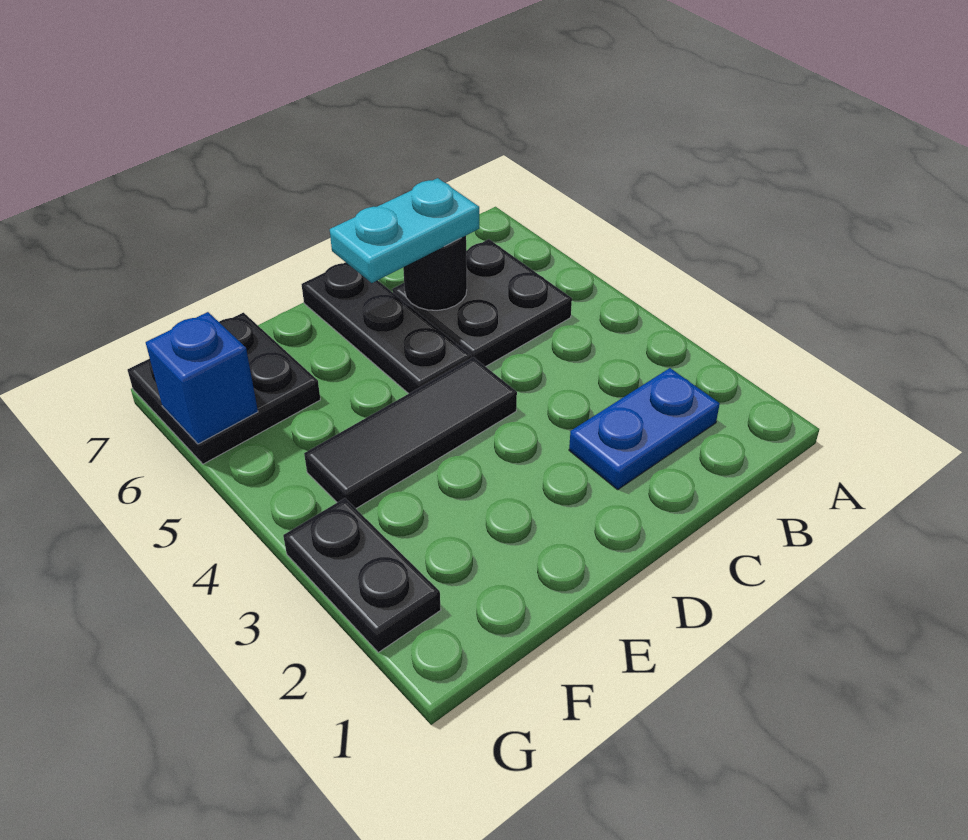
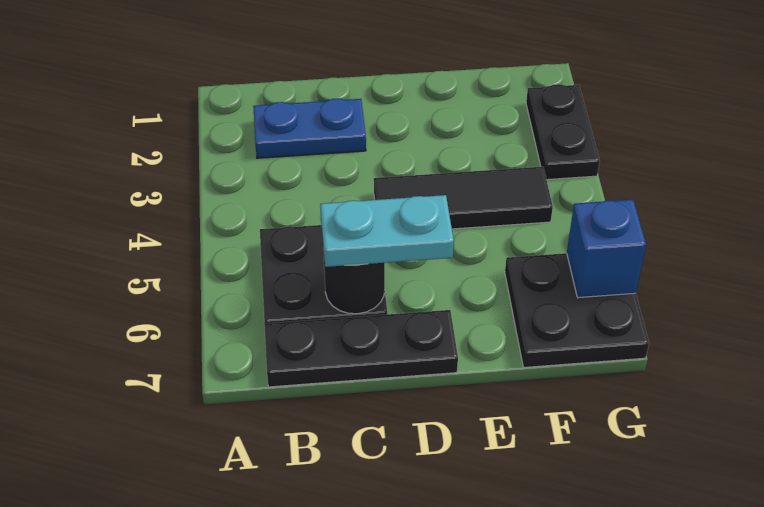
black plate D5:D7 level 1 -> black plate B7:D7 level 1

